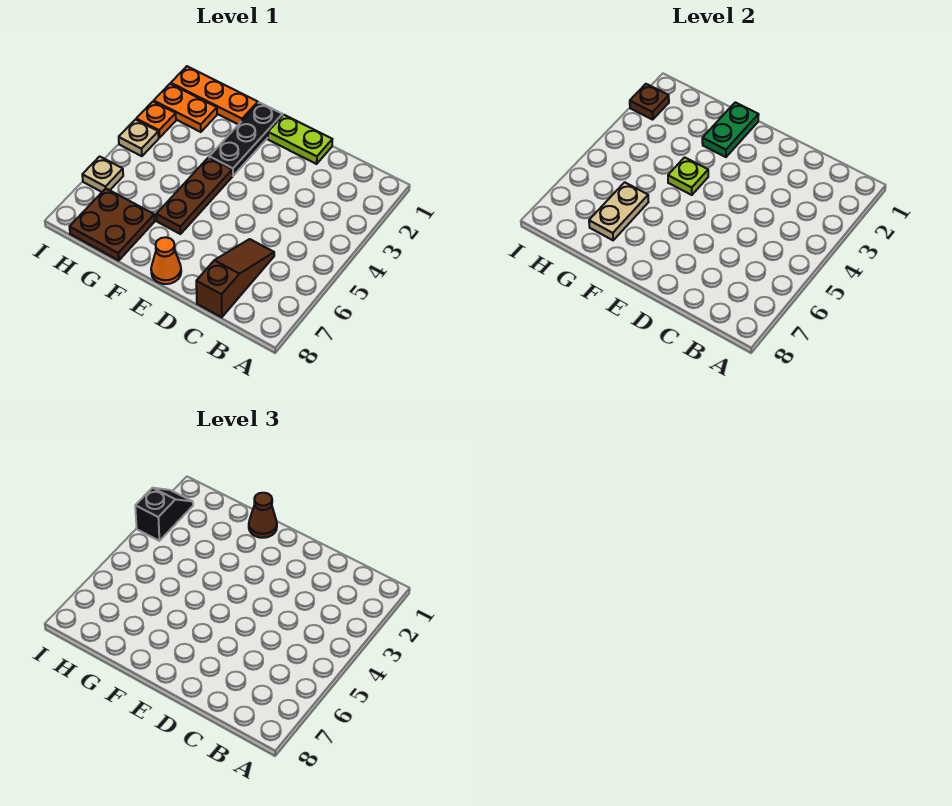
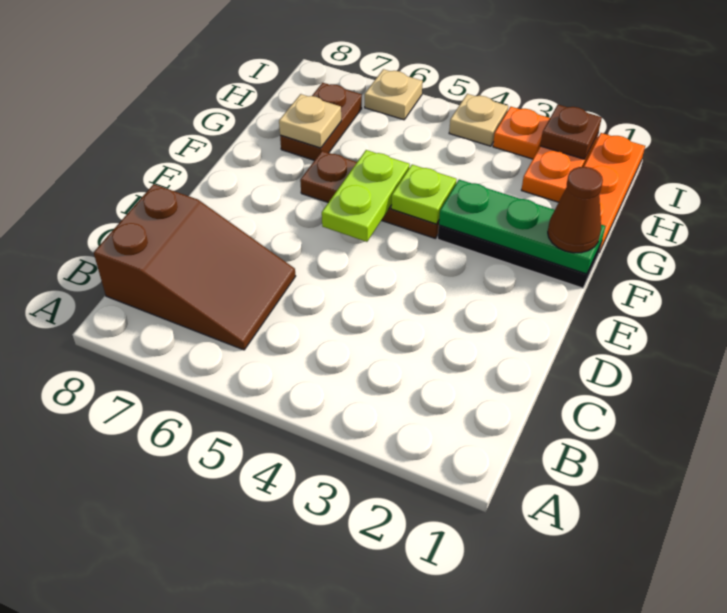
brown slope C6:C8 level 1 top 8 -> brown slope B6:C8 level 1 top 8
lime plate D1:E1 level 1 -> lime plate E5:F5 level 2
orange cone E8 level 1 -> none
green plate F1:F2 level 2 -> green plate F1:F3 level 2
tan plate G6:G7 level 2 -> tan plate G7 level 2
brown plate G7:H8 level 1 -> brown plate G7:H7 level 1
black slope I2:I3 level 3 top 3 -> none

